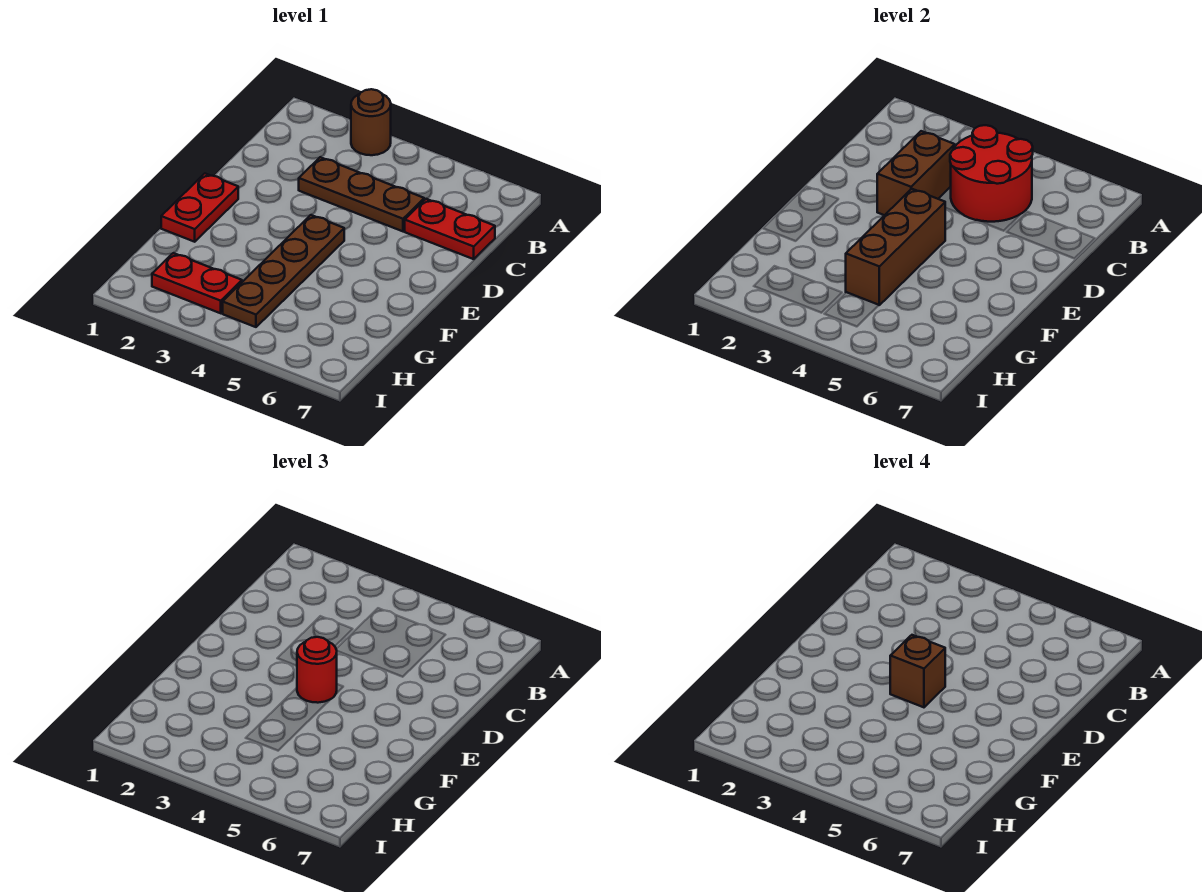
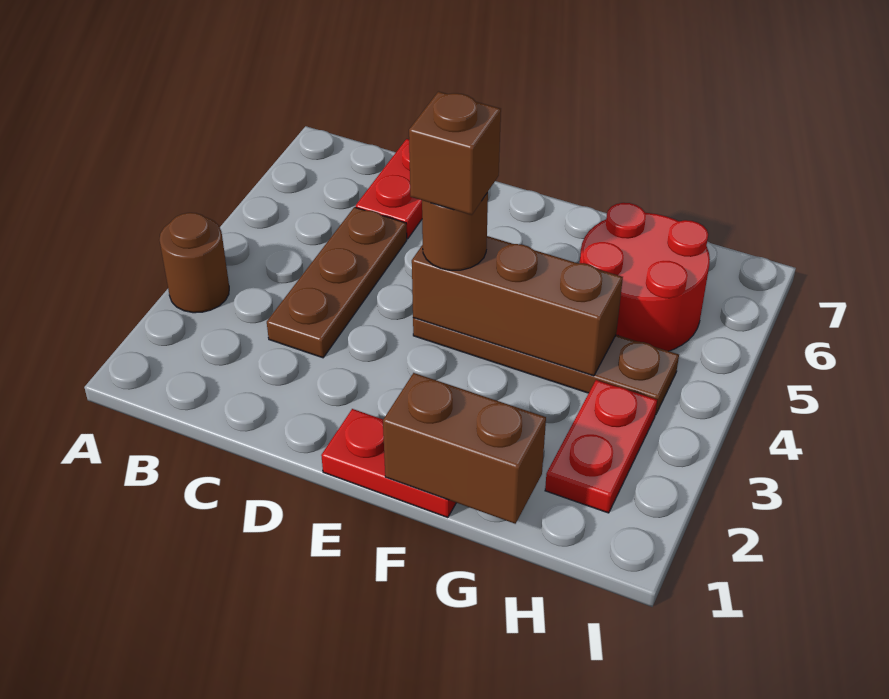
red round brick B4:C5 level 2 -> red round brick G5:H6 level 1
brown brick C3:D3 level 2 -> brown brick F1:G1 level 2
red round brick E4 level 3 -> brown round brick E4 level 3

